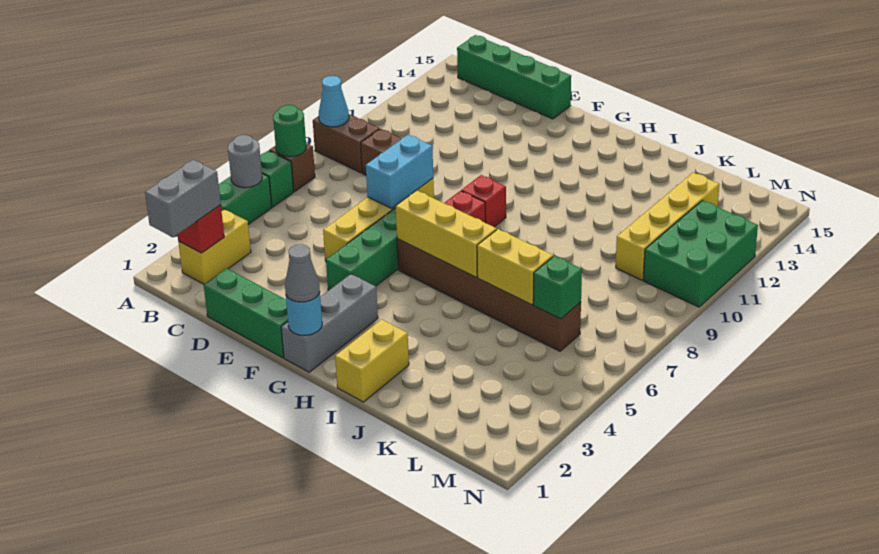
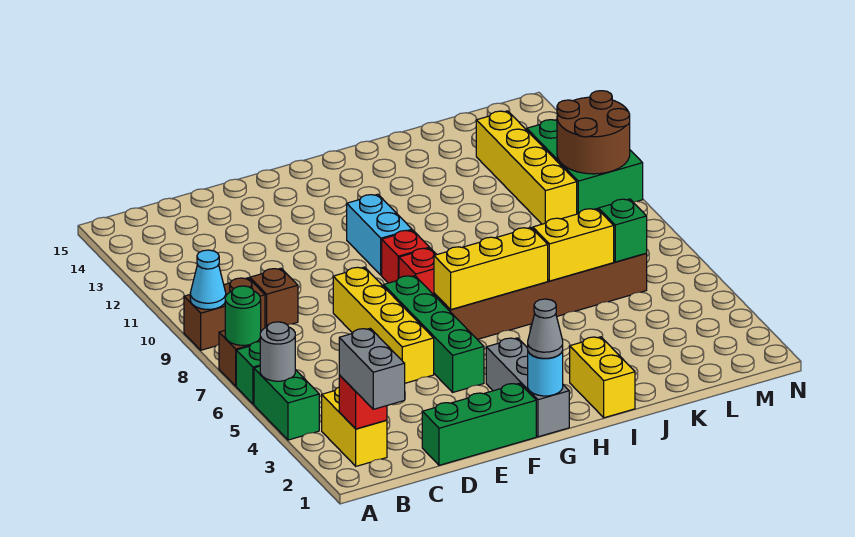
green brick B15:E15 level 1 -> none
cyan brick E7:E8 level 2 -> cyan brick G10:G11 level 1
none -> brown round brick M10:N11 level 2

